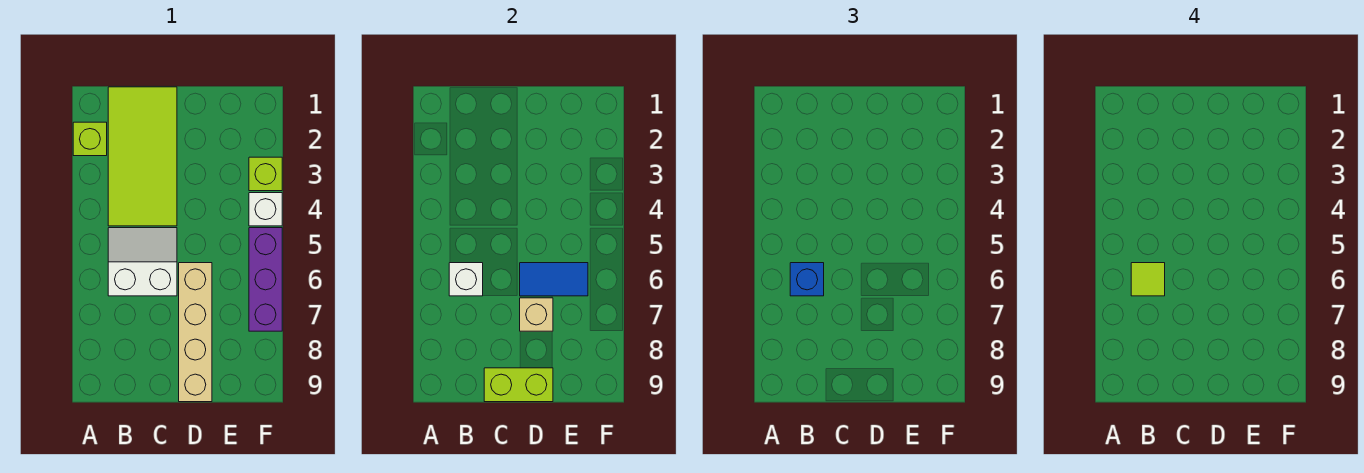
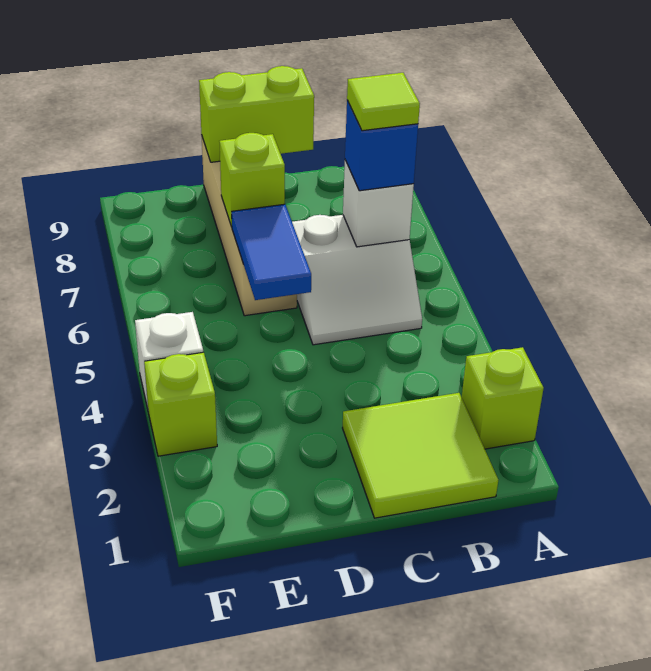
lime tile B1:C4 level 1 -> lime tile B1:C2 level 1
blue tile D6:E6 level 2 -> blue tile D5:D6 level 2
tan brick D7 level 2 -> lime brick D7 level 2
purple brick F5:F7 level 1 -> none

